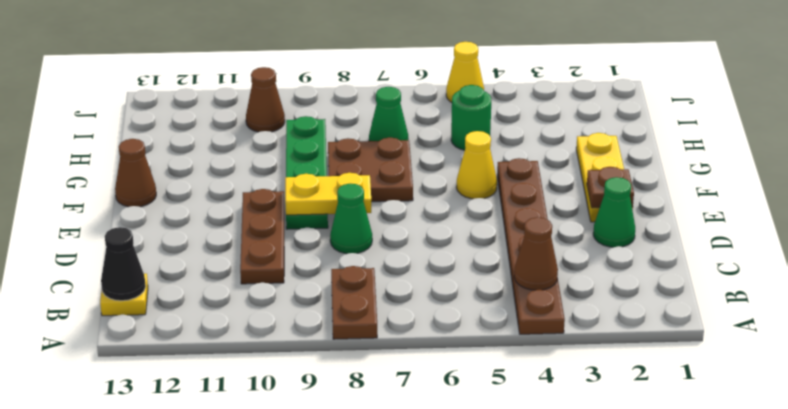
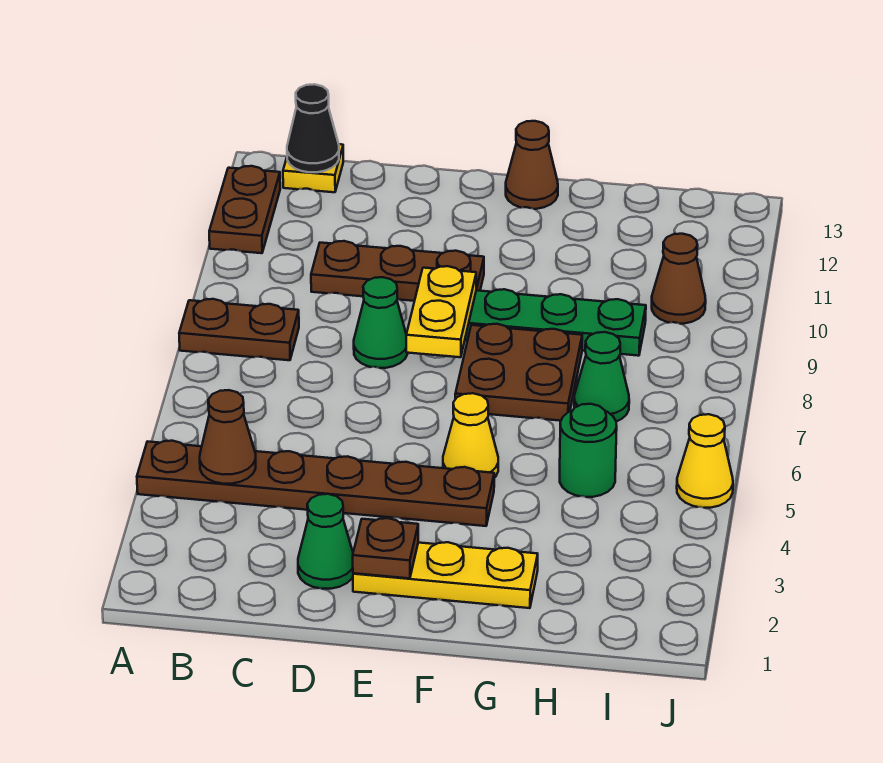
none -> brown plate A11:A12 level 1

